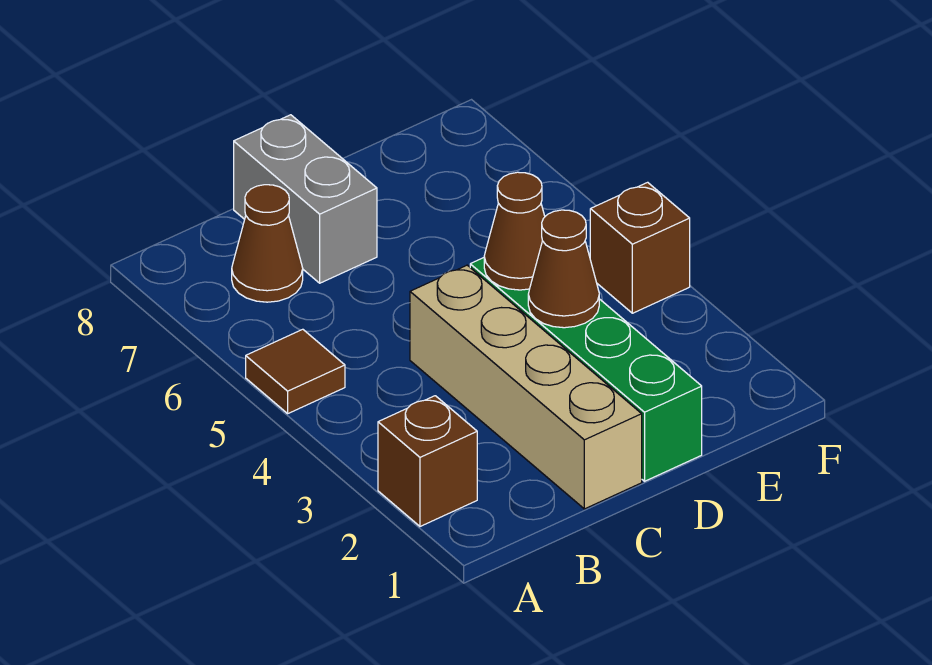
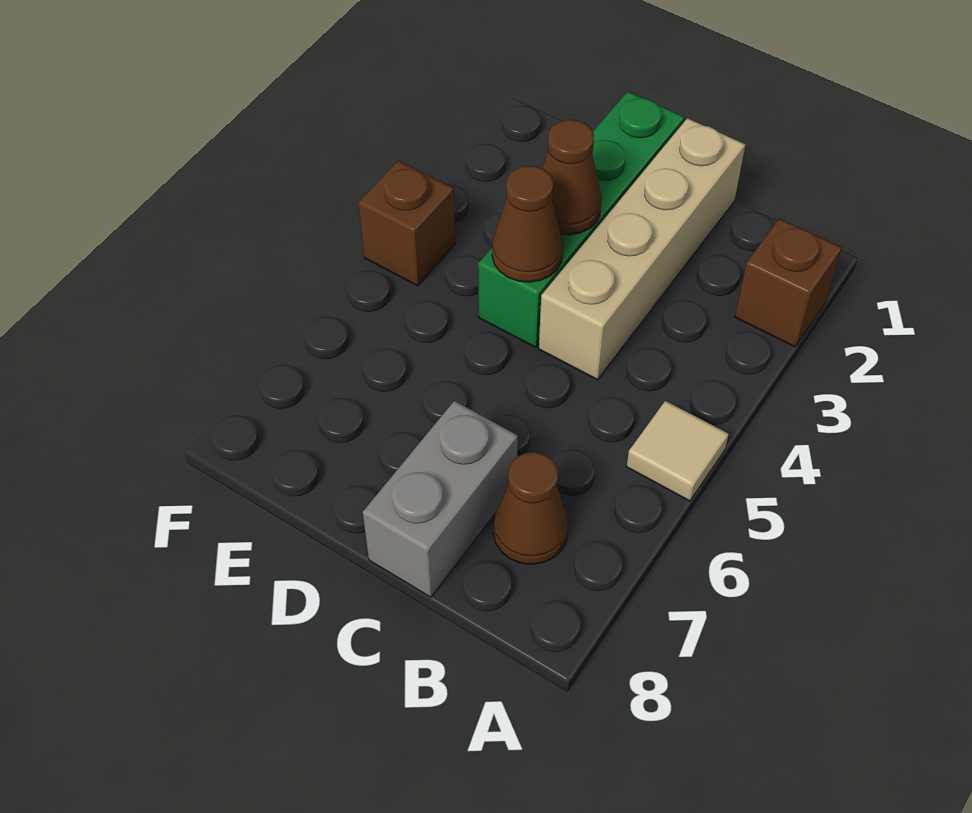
brown tile A5 level 1 -> tan tile A5 level 1

